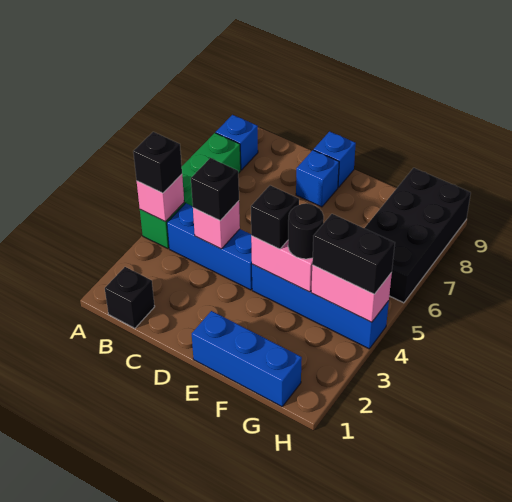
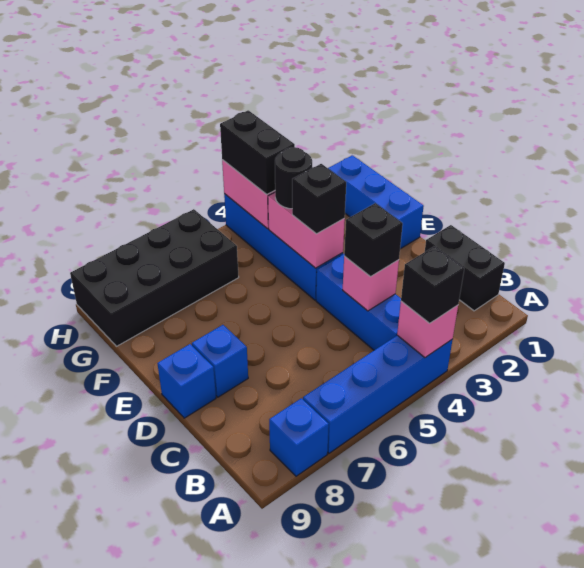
green brick A4:A7 level 1 -> blue brick A4:A7 level 1
black brick B1 level 1 -> black brick B1:C1 level 1

